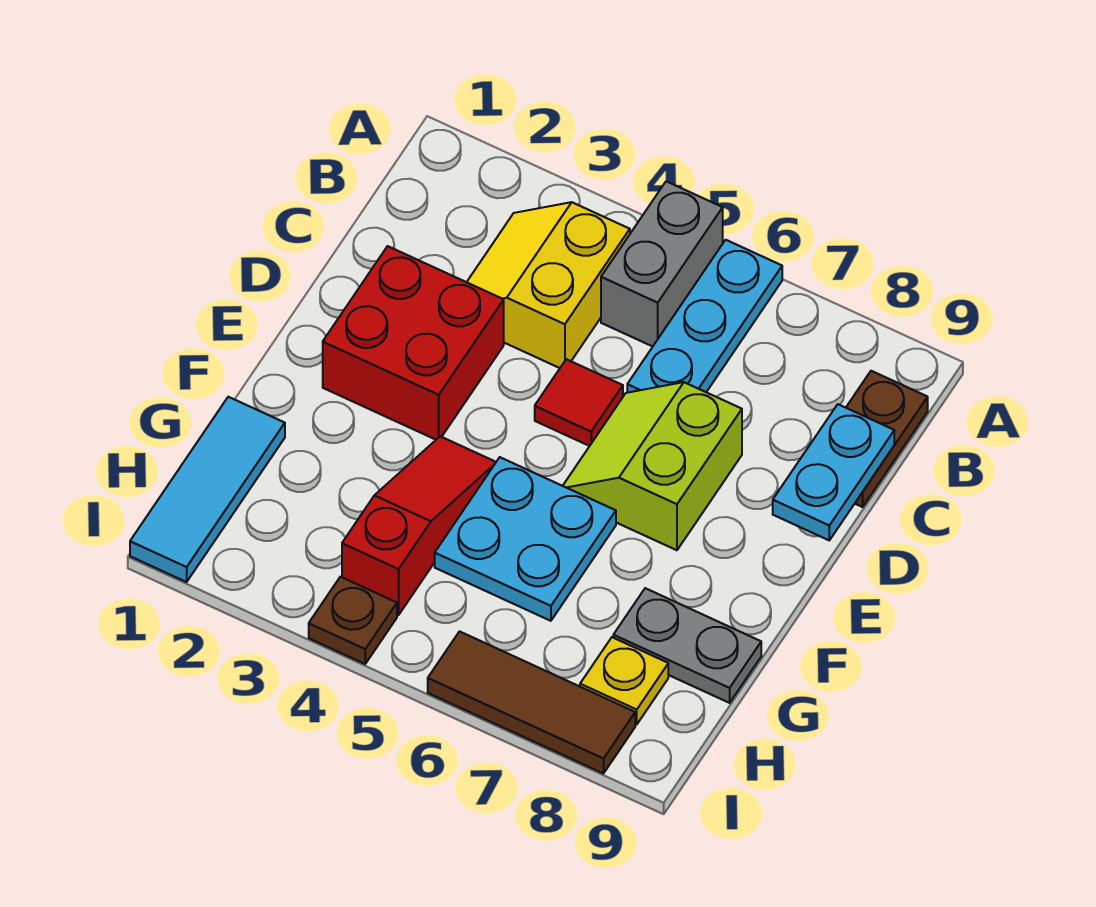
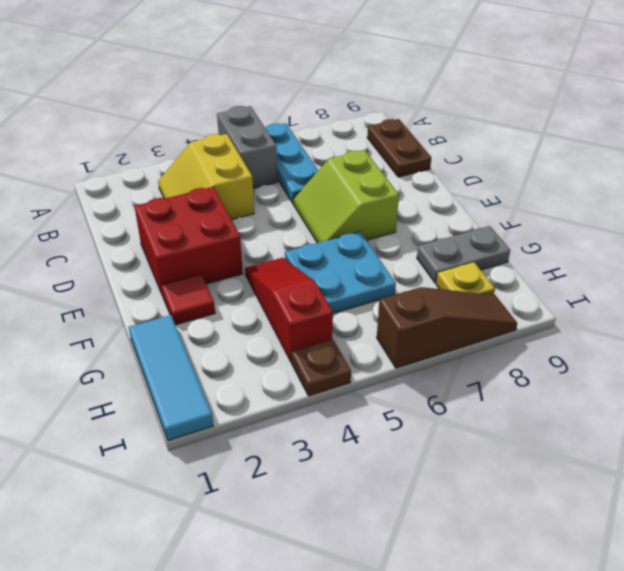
cyan plate C9:D9 level 2 -> none
red tile D5 level 1 -> red tile F2 level 1
brown tile I6:I8 level 1 -> brown slope I6:I8 level 1 top 6

